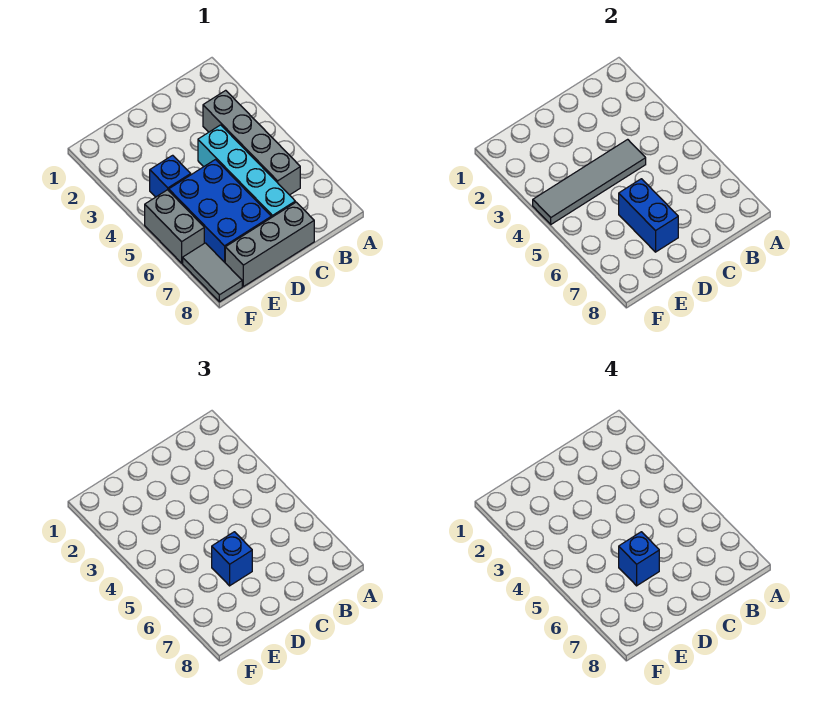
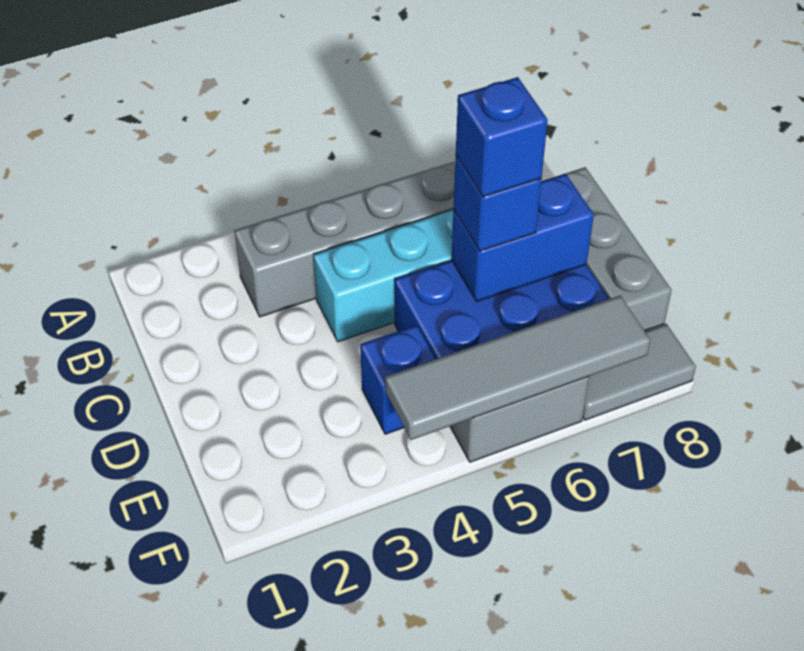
grey tile C4:F4 level 2 -> grey tile F4:F7 level 2

